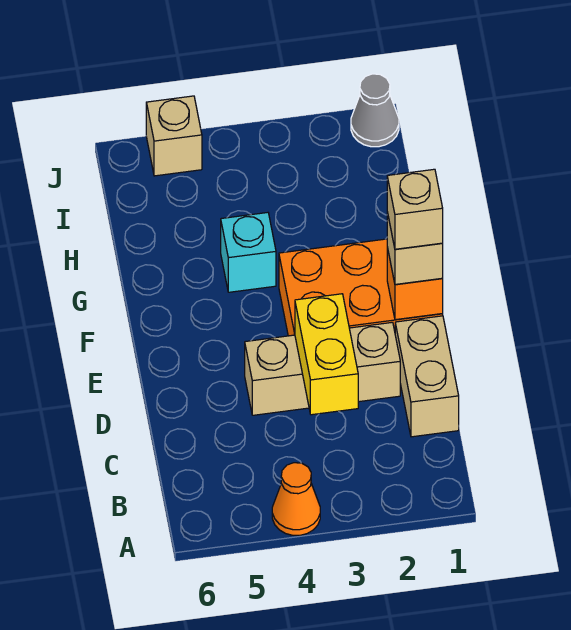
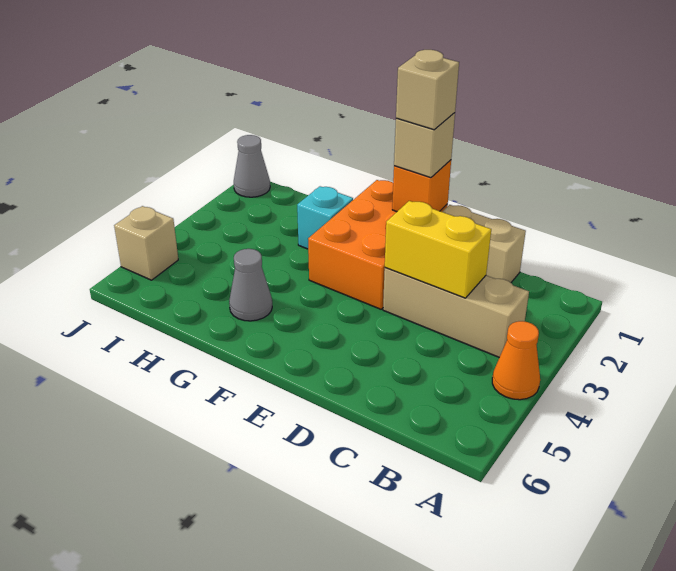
tan brick D2:D4 level 1 -> tan brick B3:D3 level 1
cyan brick G4 level 1 -> cyan brick G2 level 1
none -> grey cone G5 level 1

